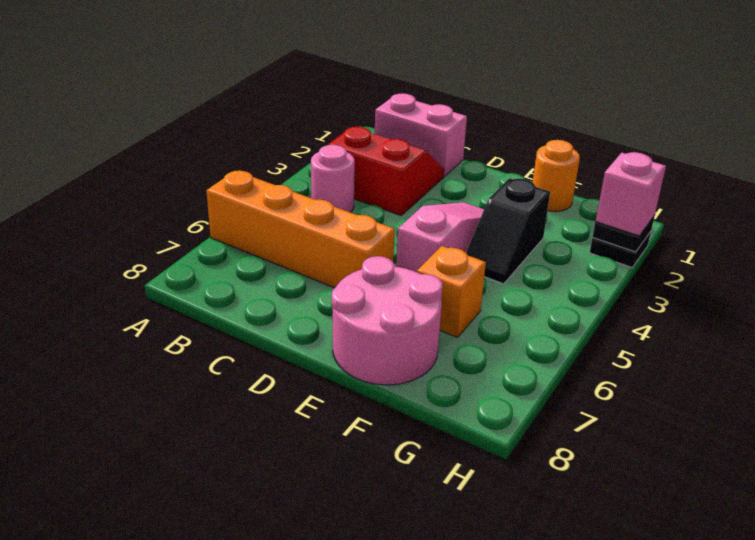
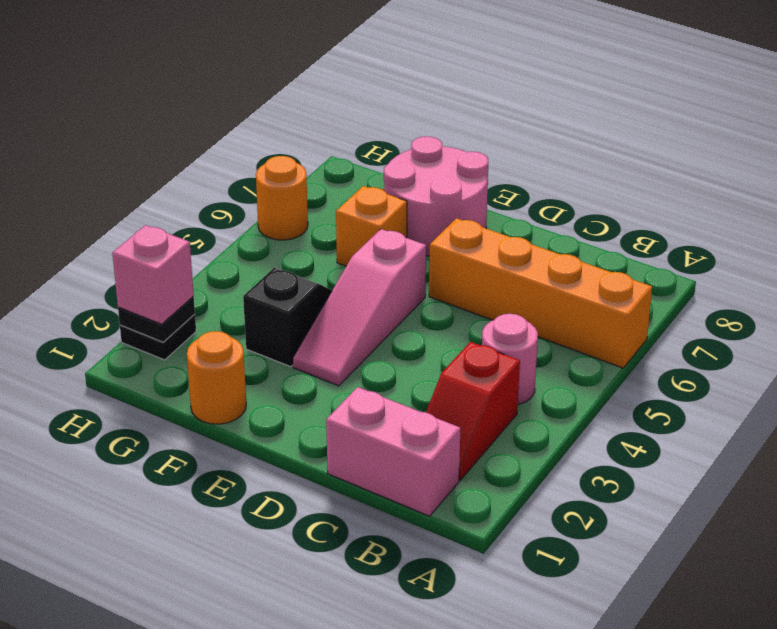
red slope B2:C3 level 1 top 3 -> red slope B2:B3 level 1 top 3
none -> orange round brick H6 level 1

